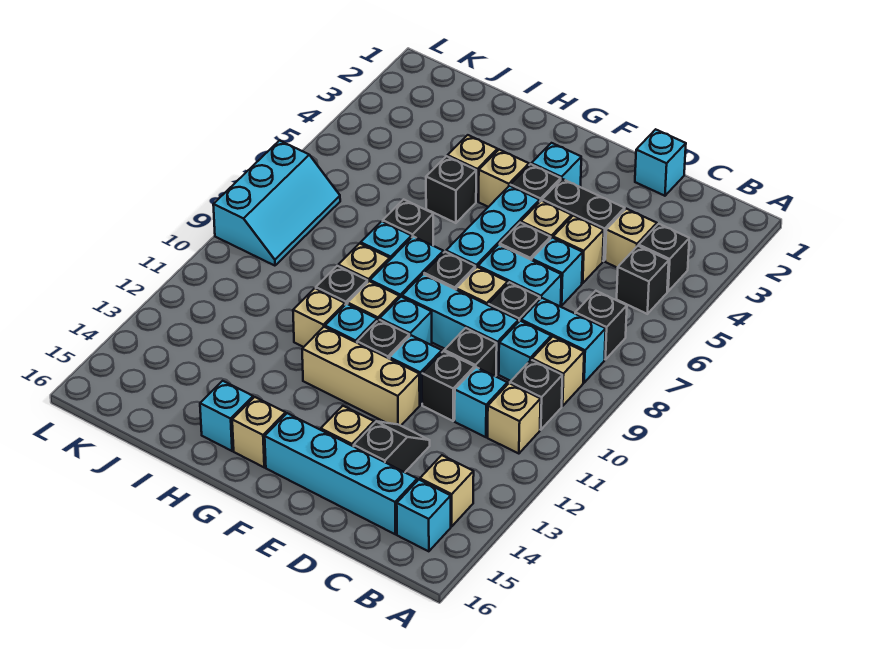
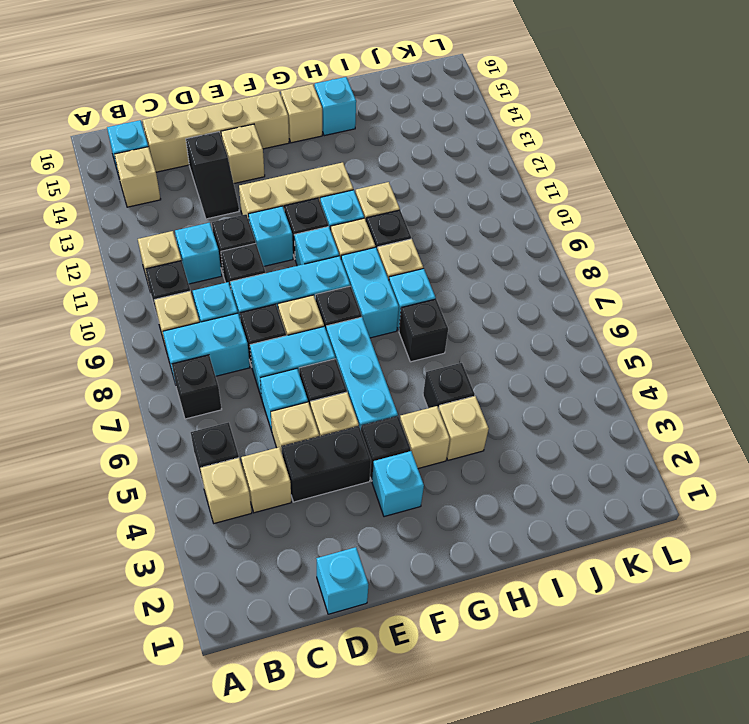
black brick B4 level 1 -> tan brick B4 level 1
cyan brick C15:F15 level 1 -> tan brick C15:F15 level 1
cyan slope K7:L9 level 1 top L -> none

